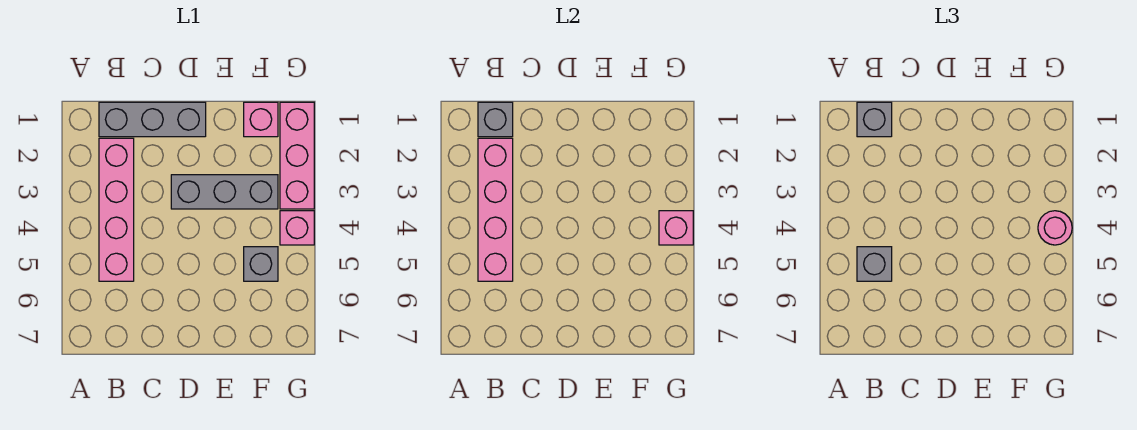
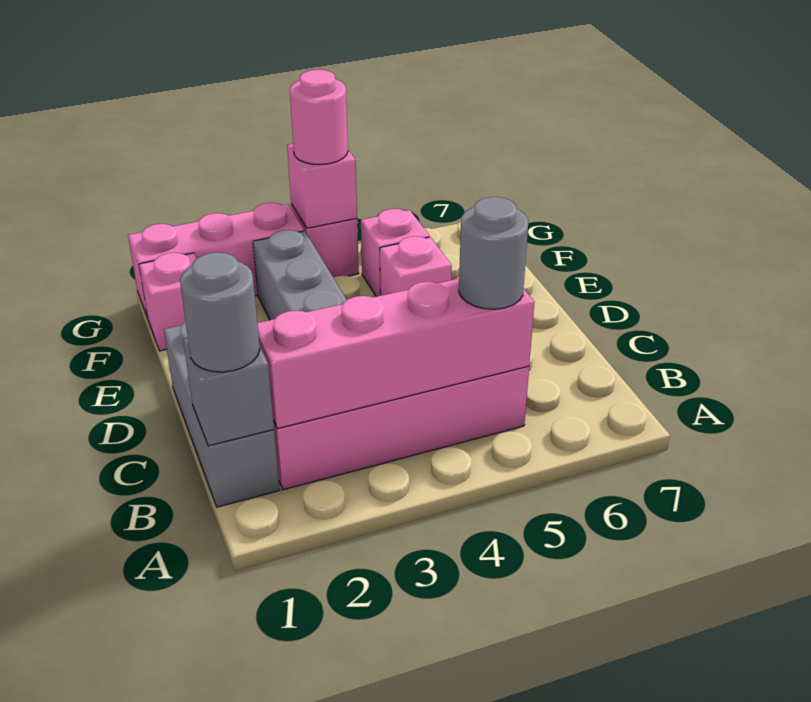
grey brick B1 level 3 -> grey round brick B1 level 3
grey brick B5 level 3 -> grey round brick B5 level 3
none -> pink brick E5 level 1
grey brick F5 level 1 -> pink brick F5 level 1

